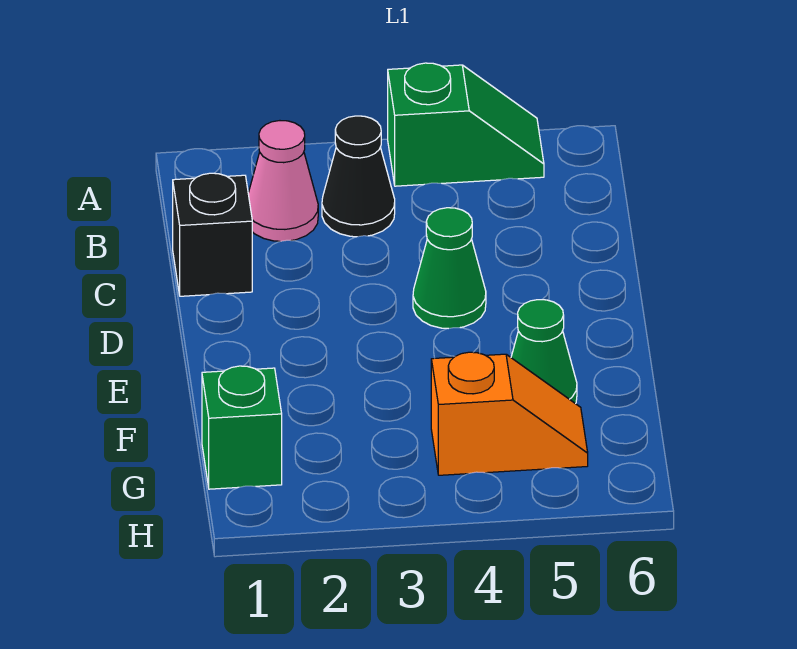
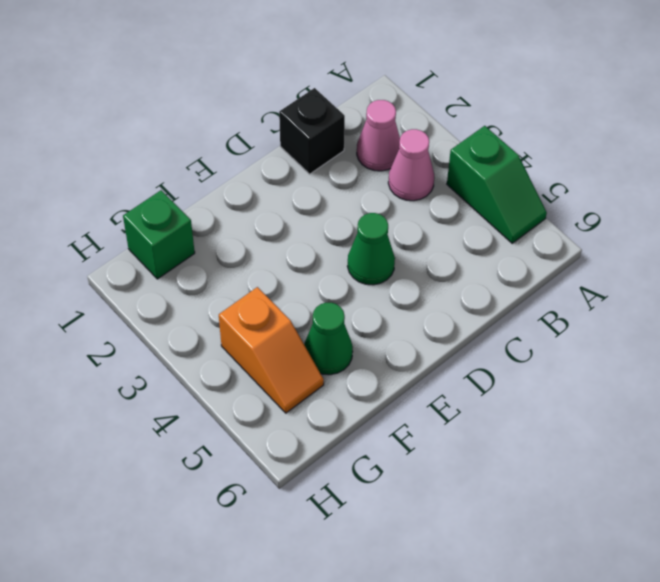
black cone B3 level 1 -> pink cone B3 level 1

